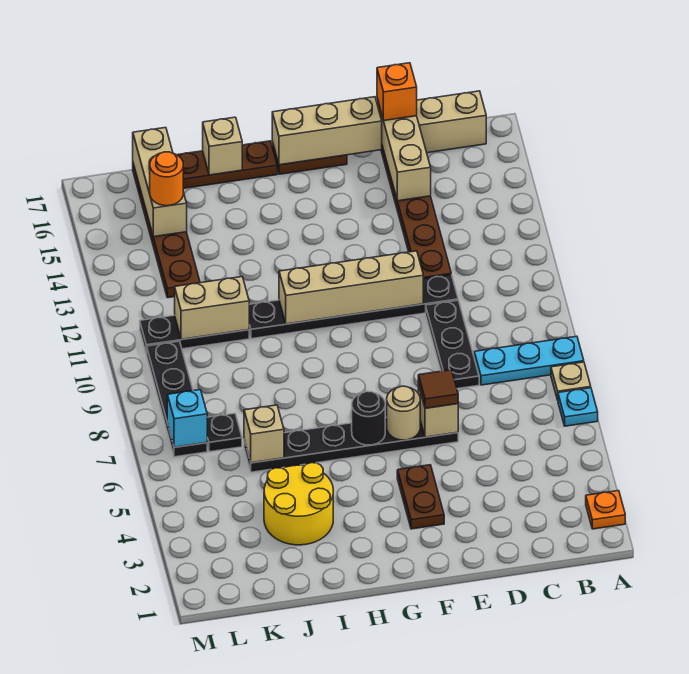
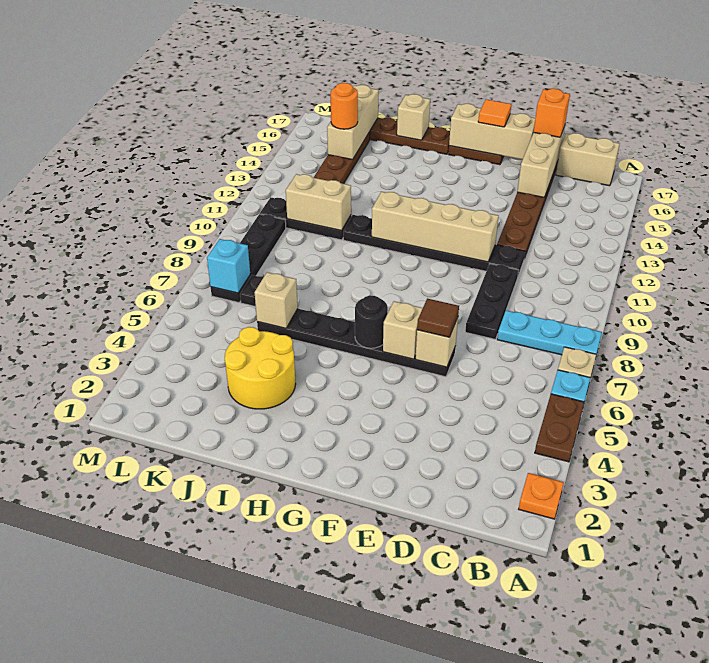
brown plate F3:F4 level 1 -> brown plate A4:A5 level 1
tan round brick F6 level 2 -> tan brick F6 level 2
none -> orange tile F17 level 3

